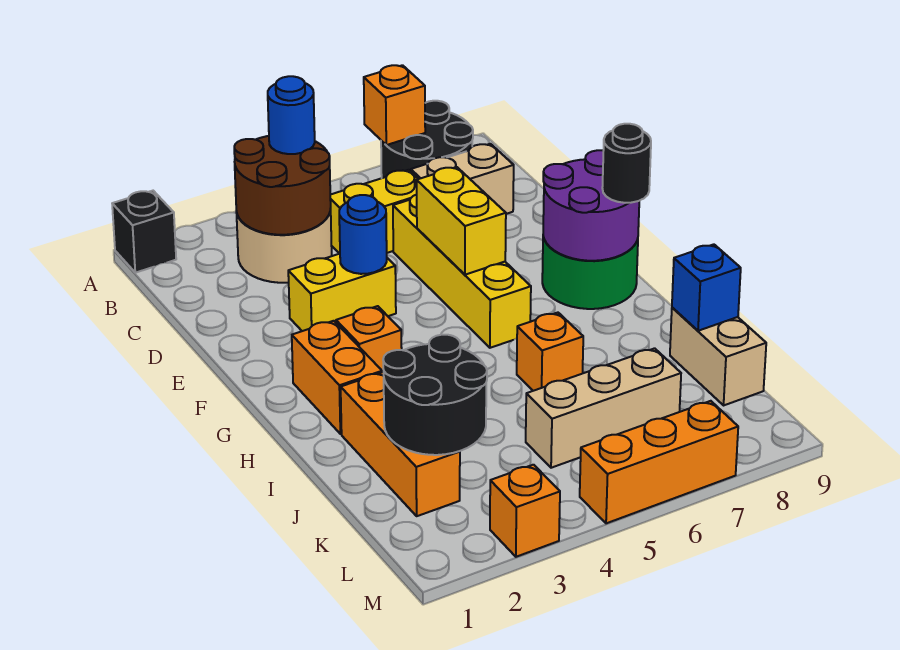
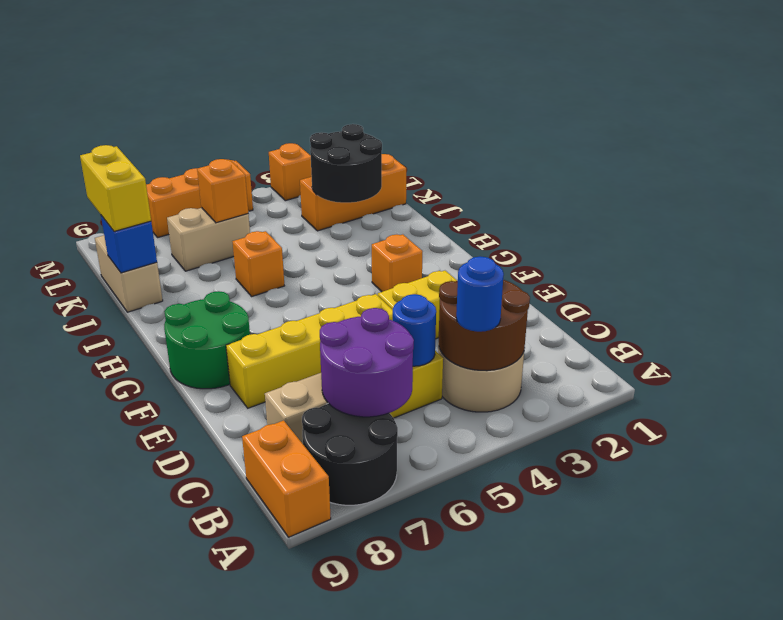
black brick A1 level 1 -> none
orange brick A7 level 2 -> orange brick K6 level 2
yellow brick D6:G6 level 1 -> yellow brick E5:E8 level 1
blue round brick E4 level 2 -> blue round brick C5 level 2
yellow brick E6:F6 level 2 -> yellow brick J9:K9 level 3
purple round brick F8:G9 level 2 -> purple round brick B6:C7 level 2
orange brick G2:H2 level 1 -> orange brick A9:B9 level 1
black round brick G9 level 3 -> none
orange brick I2:K2 level 1 -> orange brick K1:K3 level 1
tan brick K5:K7 level 1 -> tan brick K6:K7 level 1

